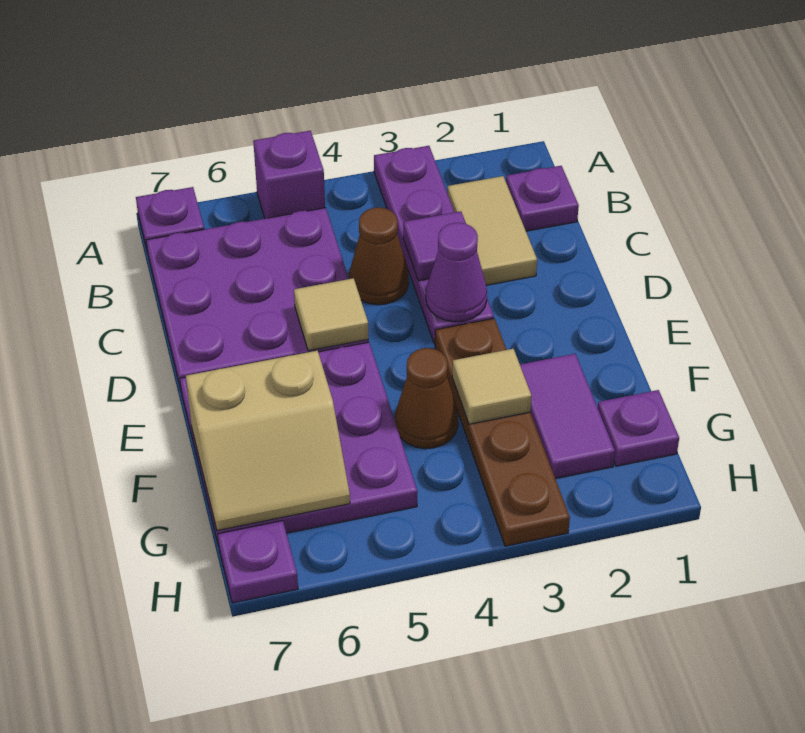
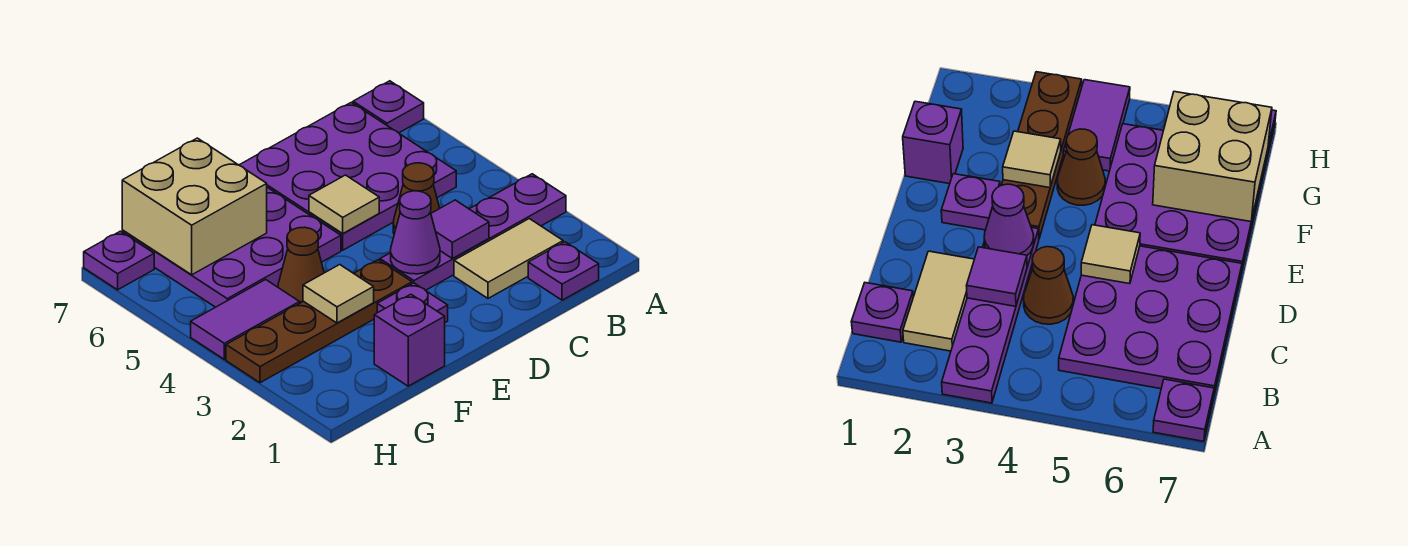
purple brick A5 level 1 -> purple brick F1 level 1
purple tile F2:G2 level 1 -> purple tile G4:H4 level 1
tan slope F6:G7 level 2 top F -> tan brick F6:G7 level 2
purple plate G1 level 1 -> purple plate E2 level 1

